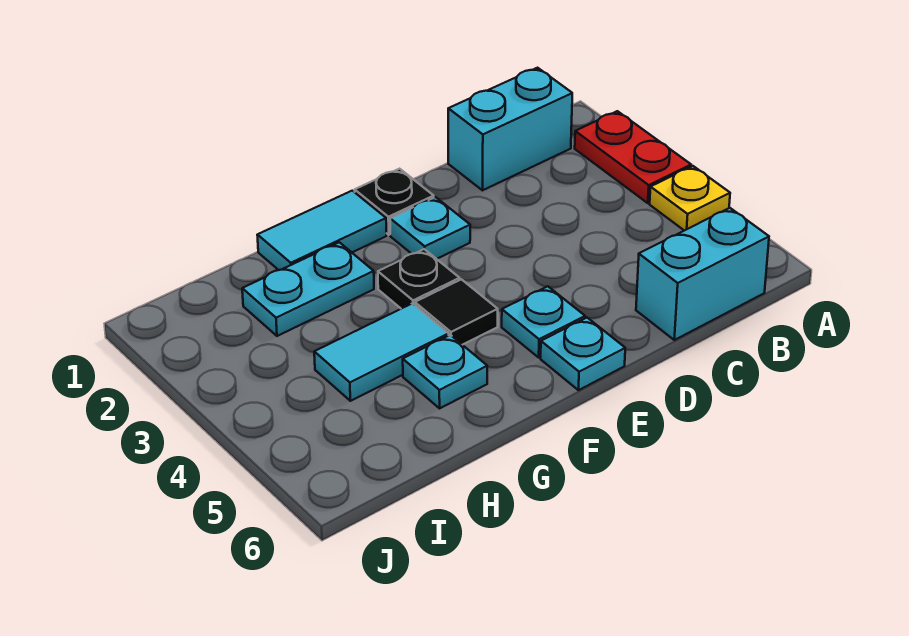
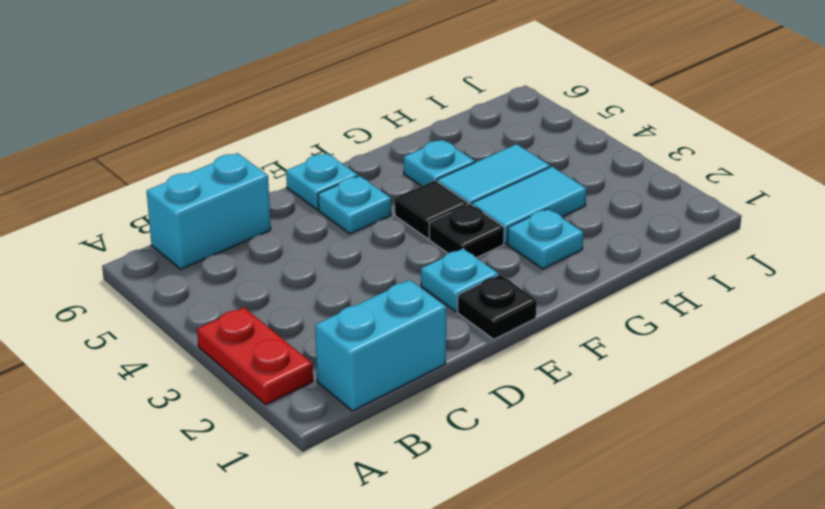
yellow plate A4 level 1 -> none
cyan tile F1:G1 level 1 -> cyan tile G3:H3 level 1
cyan plate G2:H2 level 1 -> cyan plate G2 level 1

